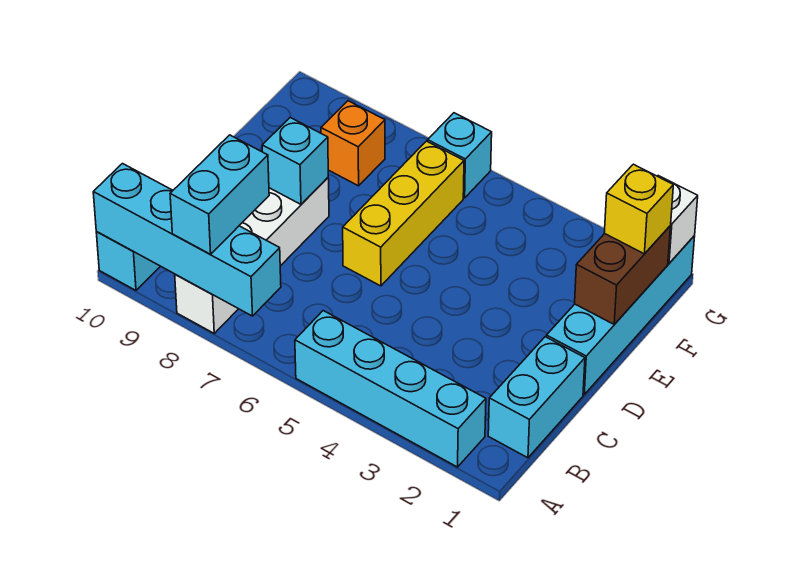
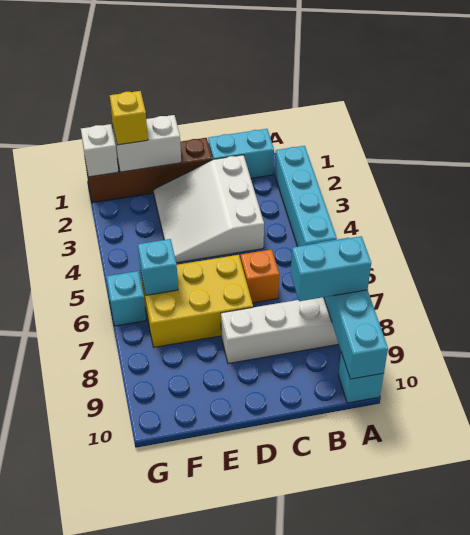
none -> white slope C2:E4 level 1 top C
cyan brick D1:G1 level 1 -> brown brick D1:G1 level 1
yellow brick D6:F6 level 1 -> yellow brick D6:F7 level 1
cyan brick D8 level 2 -> cyan brick F6 level 2
brown brick E1:F1 level 2 -> white brick E1:F1 level 2
orange brick F8 level 1 -> orange brick C6 level 1

